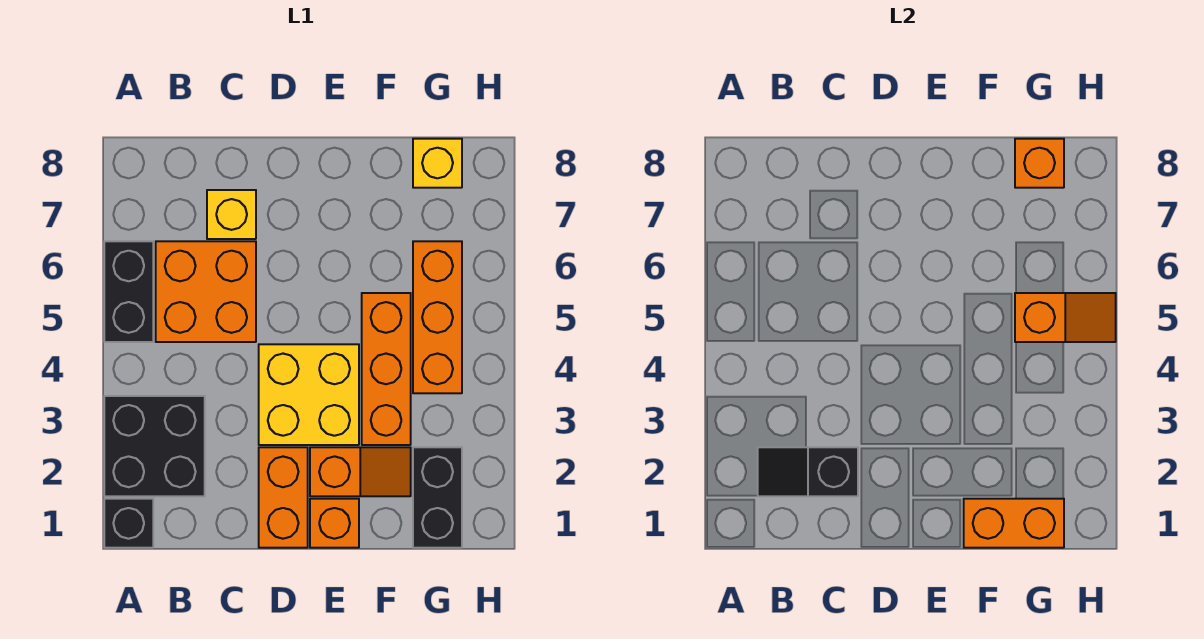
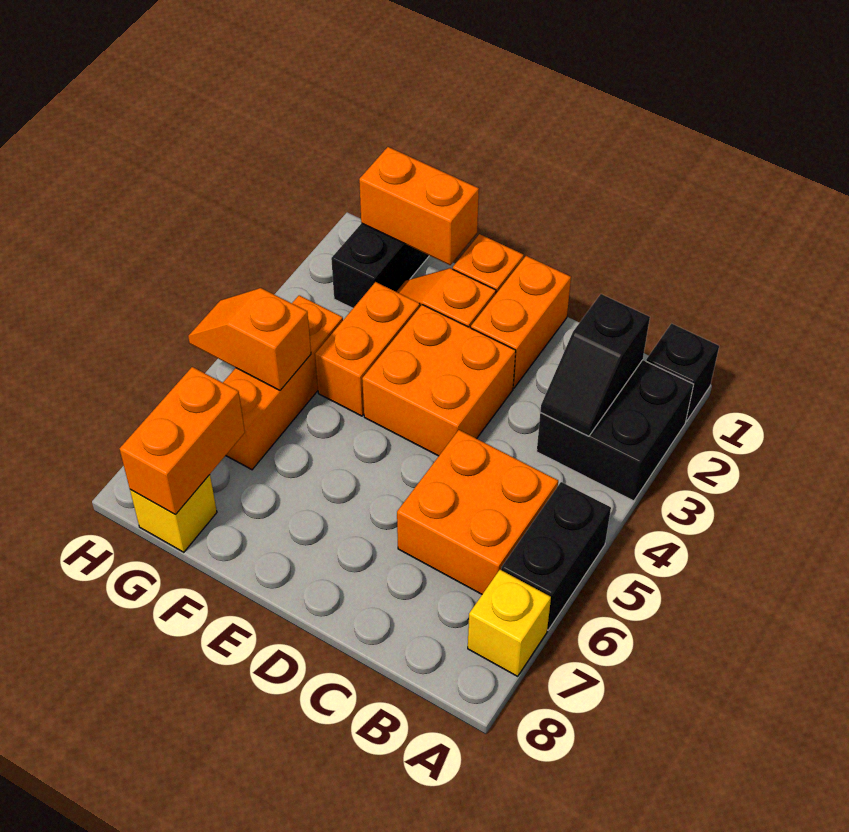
black slope B2:C2 level 2 top C -> black slope B2:B3 level 2 top 2
yellow brick C7 level 1 -> yellow brick A7 level 1
yellow brick D3:E4 level 1 -> orange brick D3:E4 level 1
orange brick F3:F5 level 1 -> orange brick F3:F4 level 1
orange brick G8 level 2 -> orange brick G7:G8 level 2

